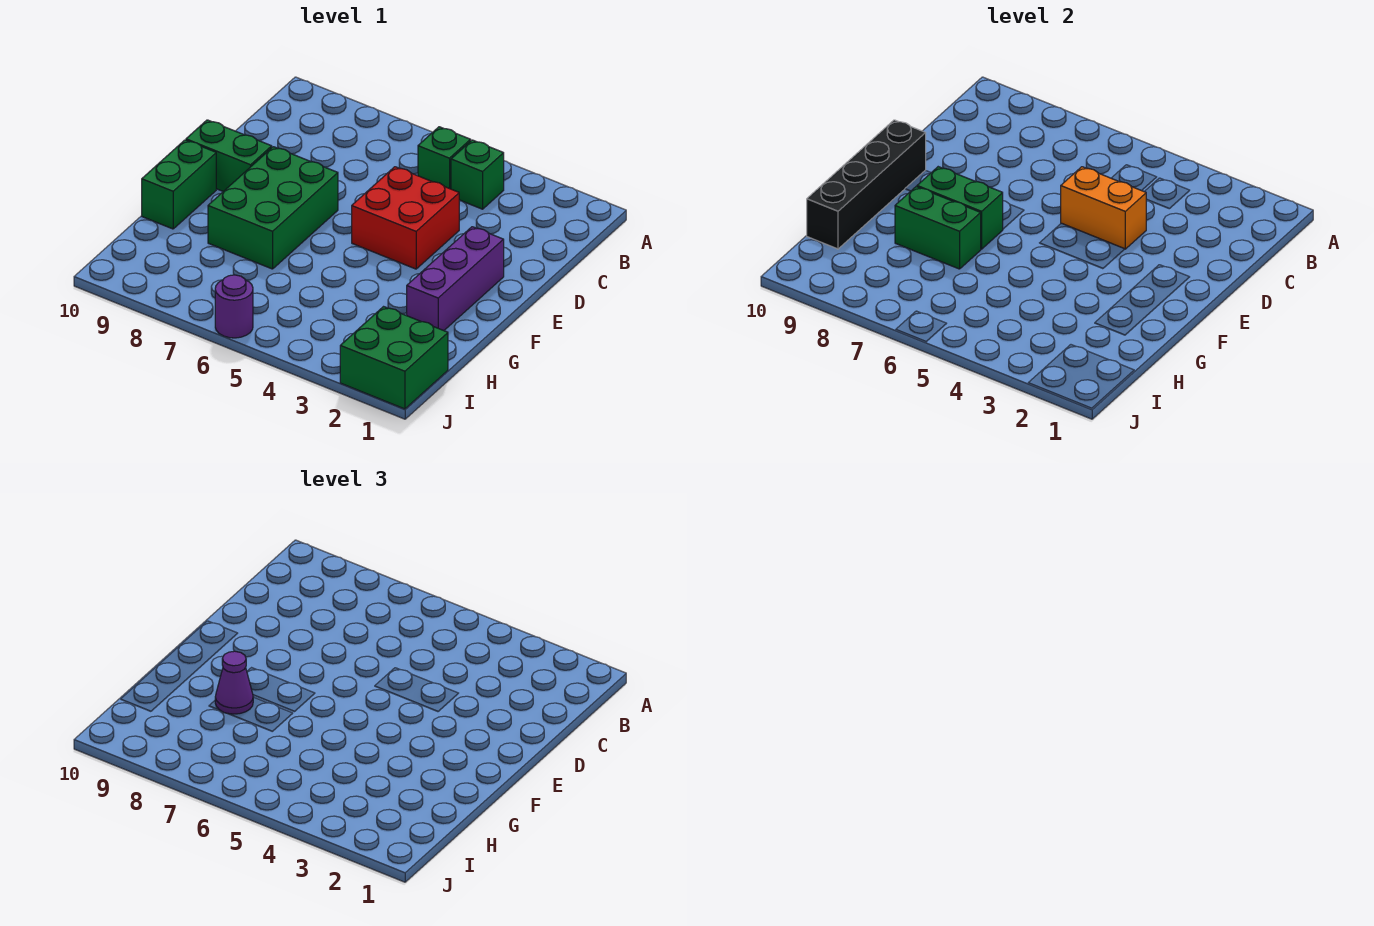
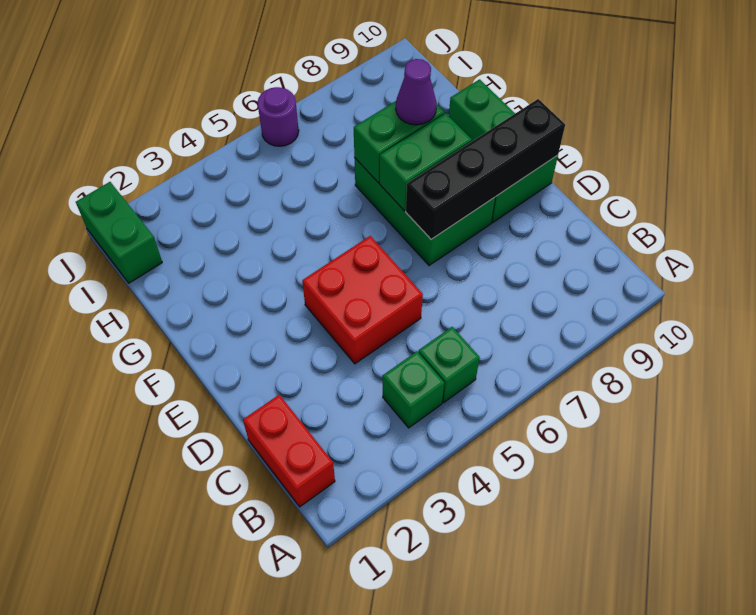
none -> red brick B1:C1 level 1
orange brick D4:D5 level 2 -> none
purple brick E2:G2 level 1 -> none
black brick E10:H10 level 2 -> black brick E7:E10 level 2
green brick I1:J2 level 1 -> green brick I1:J1 level 1

